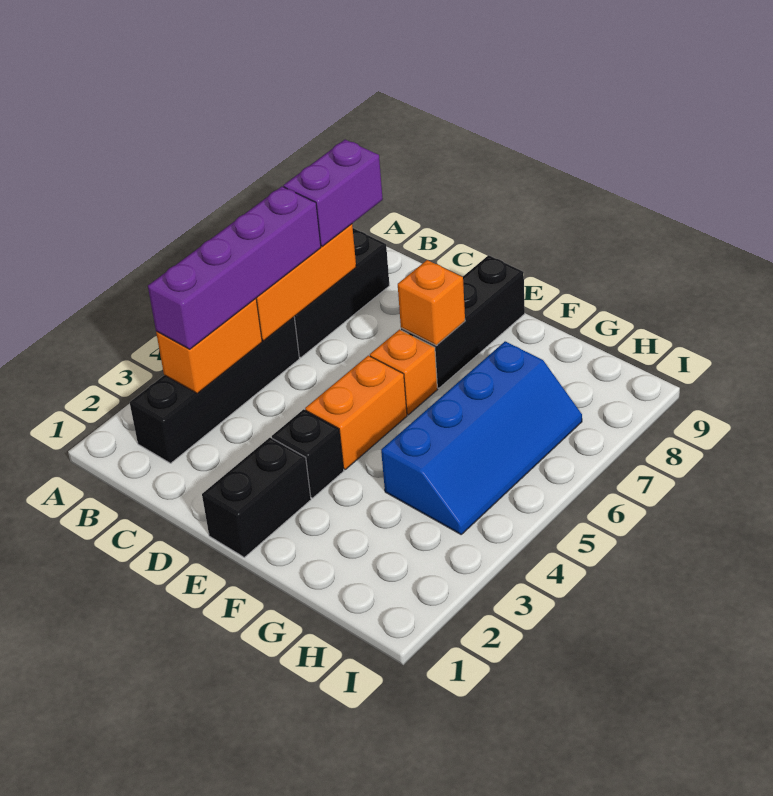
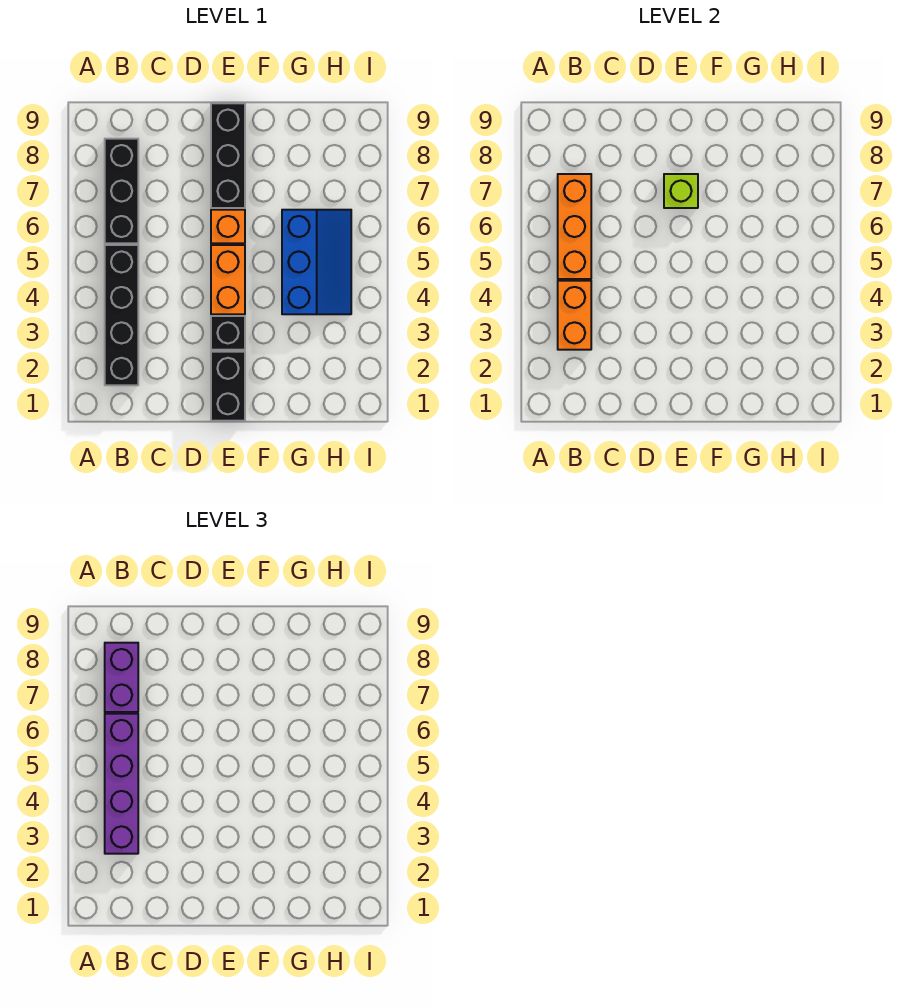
orange brick E7 level 2 -> lime brick E7 level 2
blue slope G4:H7 level 1 top G -> blue slope G4:H6 level 1 top G

